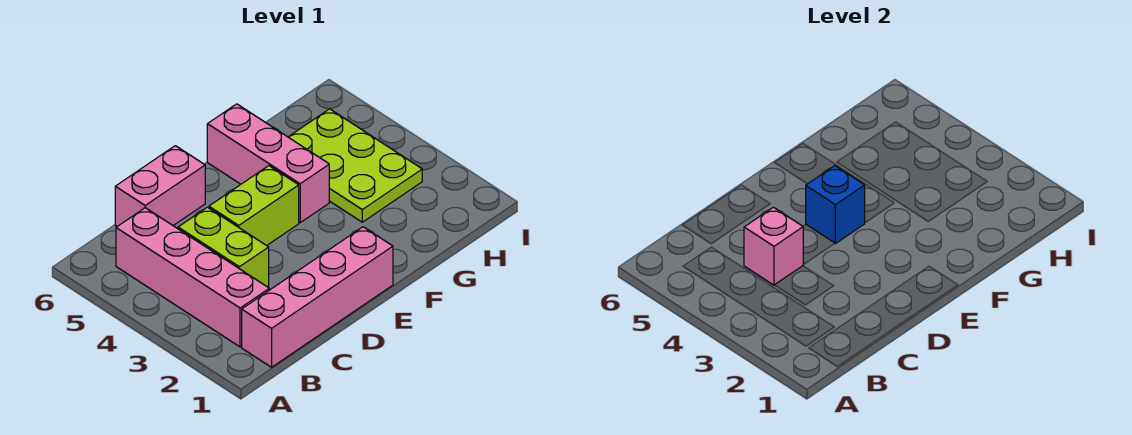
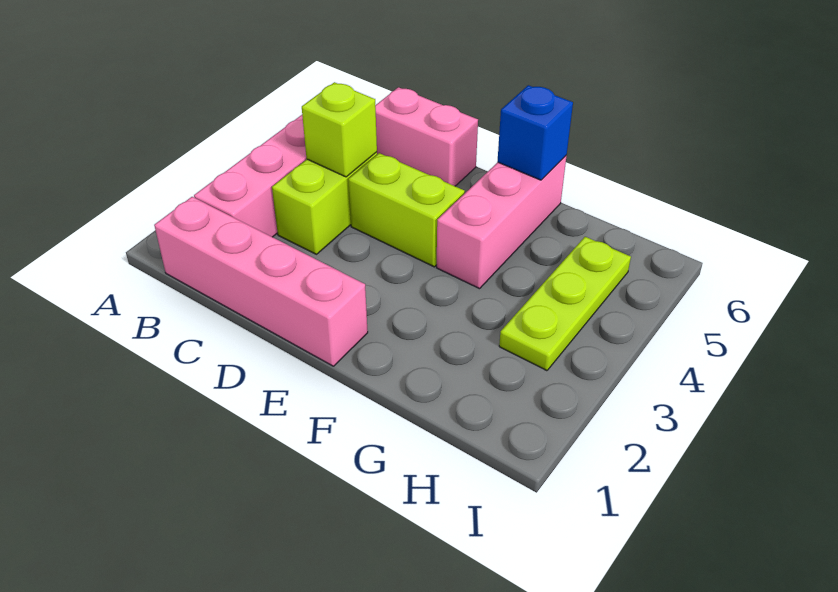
pink brick C4 level 2 -> lime brick C4 level 2
blue brick E4 level 2 -> blue brick F6 level 2
lime plate G3:H5 level 1 -> lime plate H3:H5 level 1

